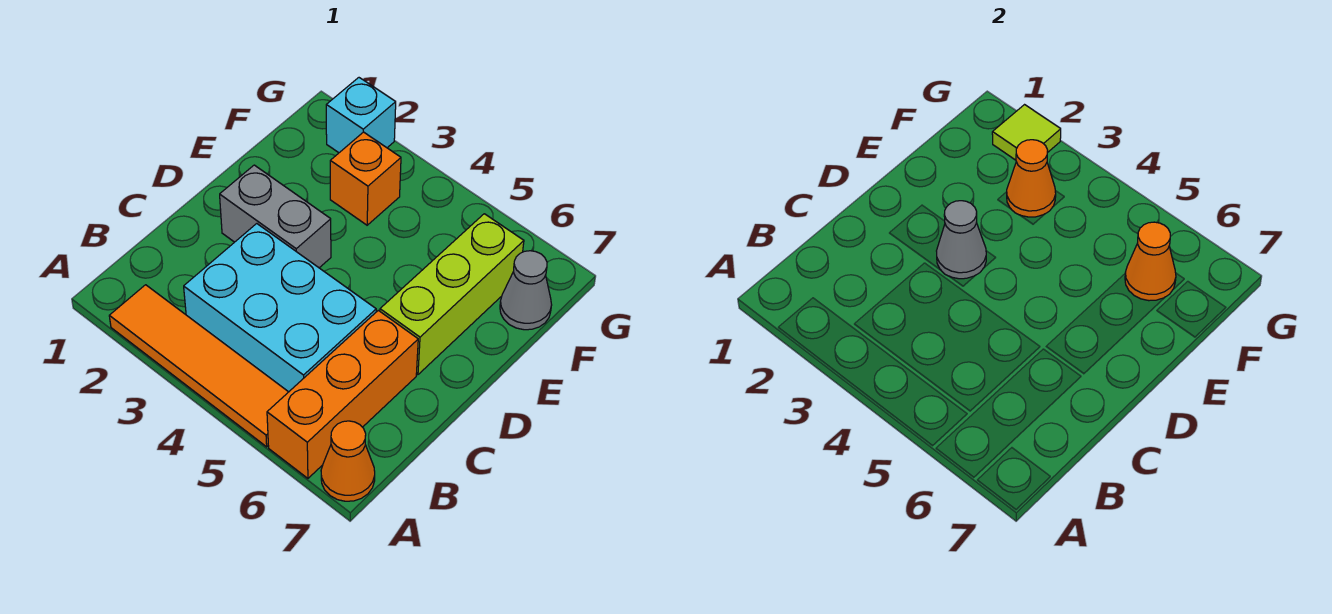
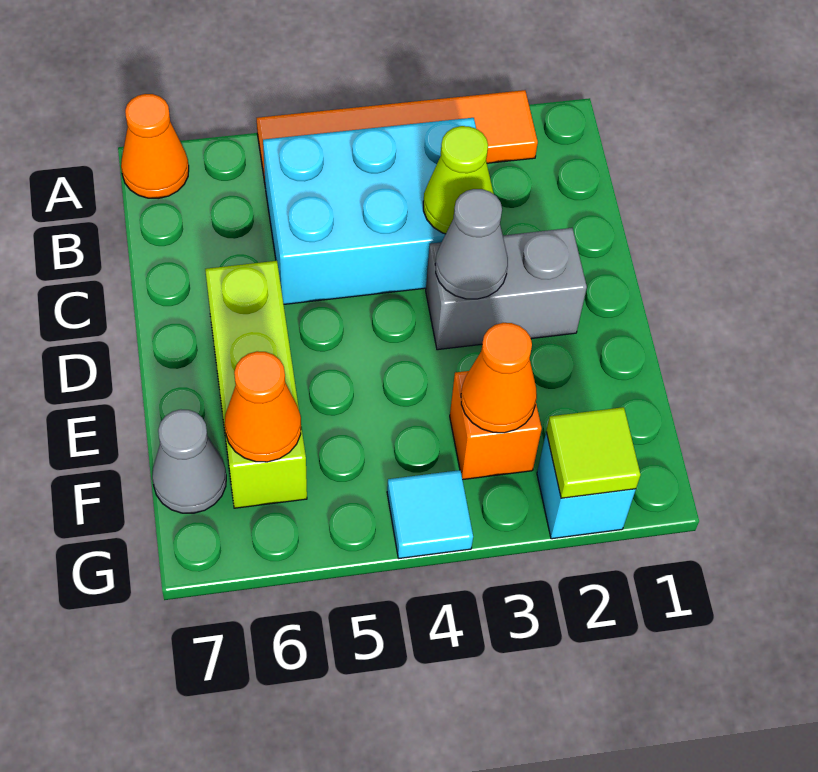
orange brick A6:C6 level 1 -> none
none -> lime cone C3 level 2
none -> cyan tile G4 level 1

